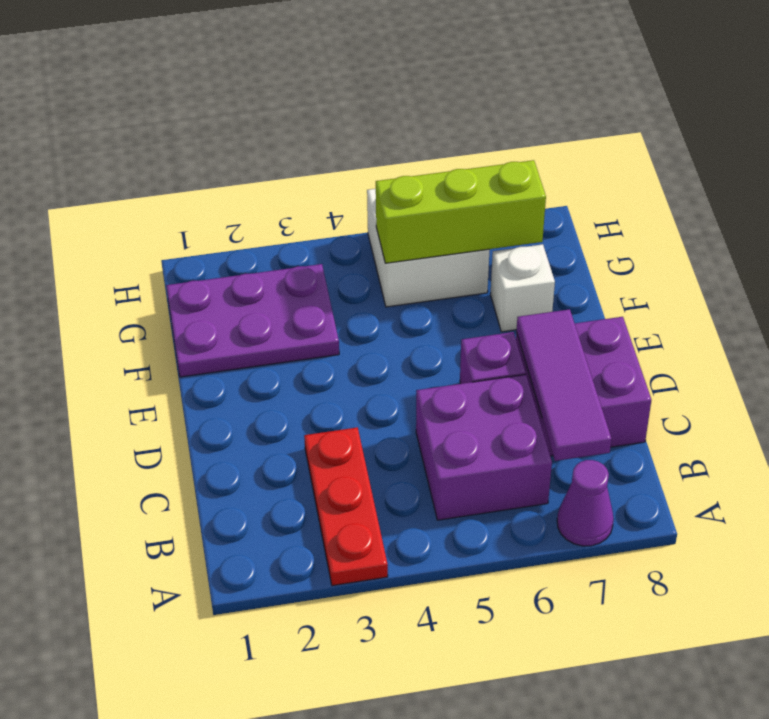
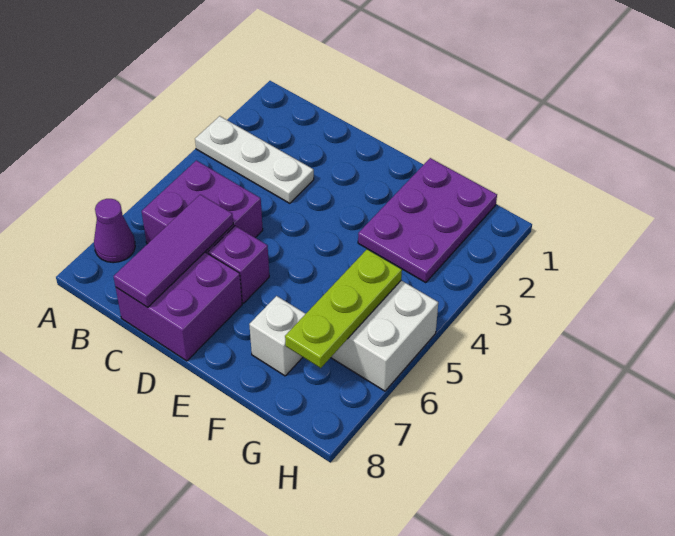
red plate A3:C3 level 1 -> white plate A3:C3 level 1
purple tile B7:D7 level 2 -> purple tile C6:C8 level 2
lime brick G5:G7 level 2 -> lime plate G5:G7 level 2

